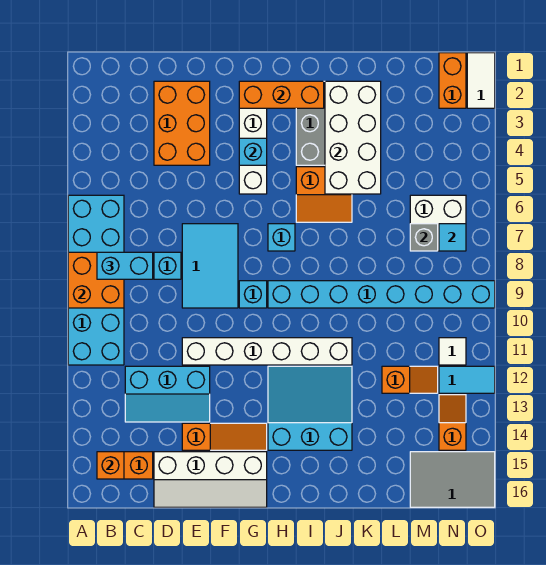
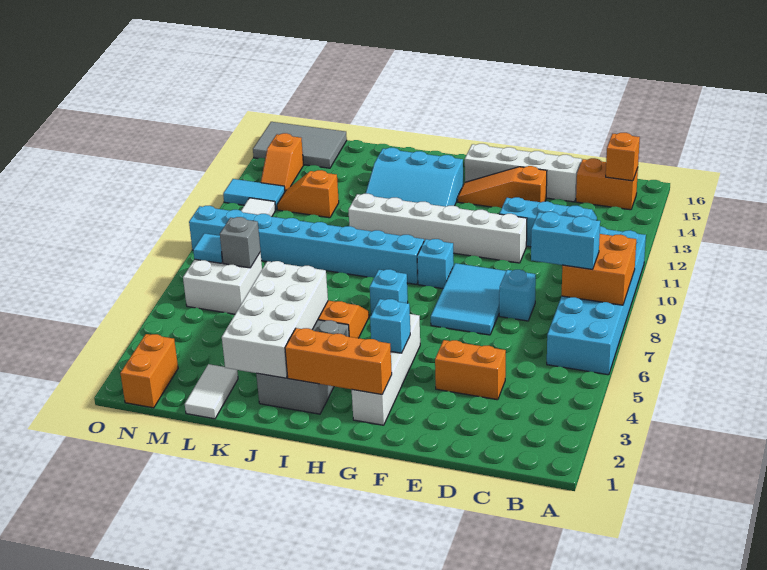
orange brick D2:E4 level 1 -> orange brick D4:E4 level 1
white tile O1:O2 level 1 -> white tile L1:L2 level 1

